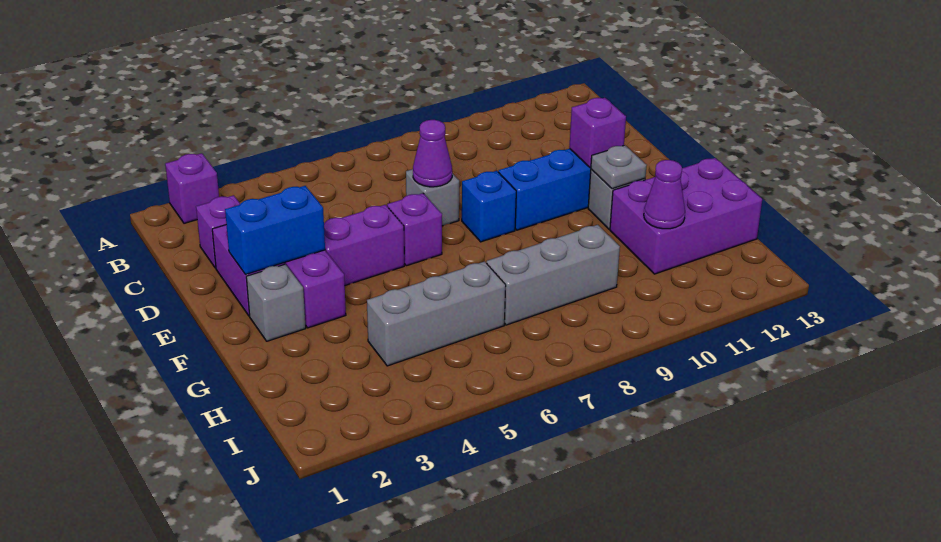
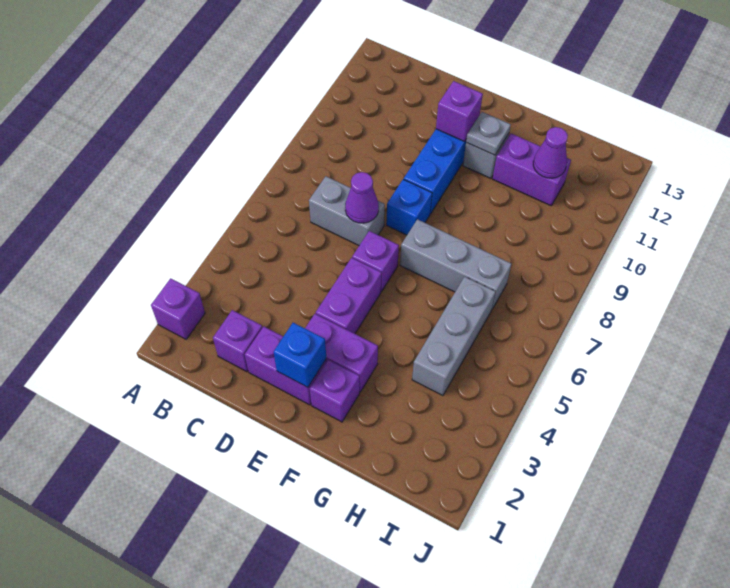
grey brick D7 level 1 -> grey brick C7:D7 level 1
blue brick E2:E3 level 2 -> blue brick E2 level 2
grey brick F2 level 1 -> purple brick F2 level 1
purple brick G11:H13 level 1 -> purple brick G11:H11 level 1
grey brick H7:H9 level 1 -> grey brick F7:H7 level 1

